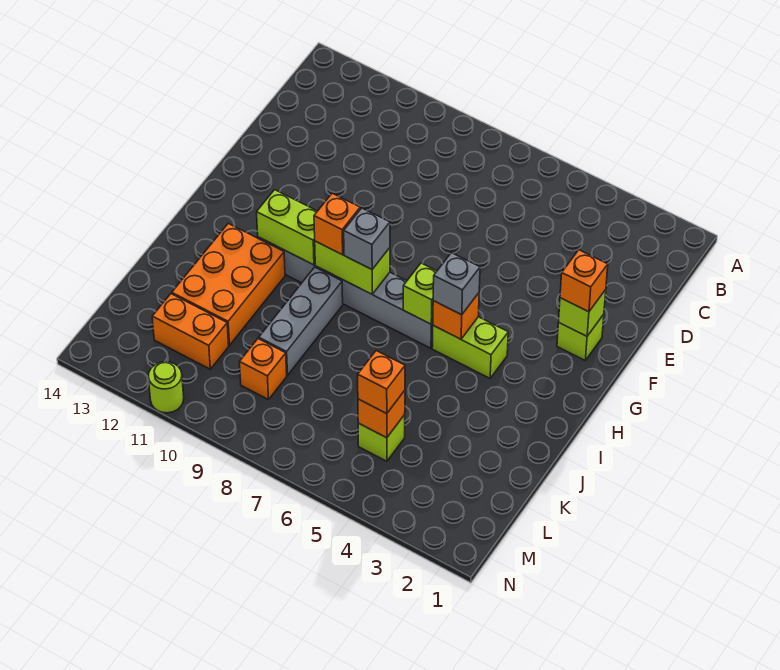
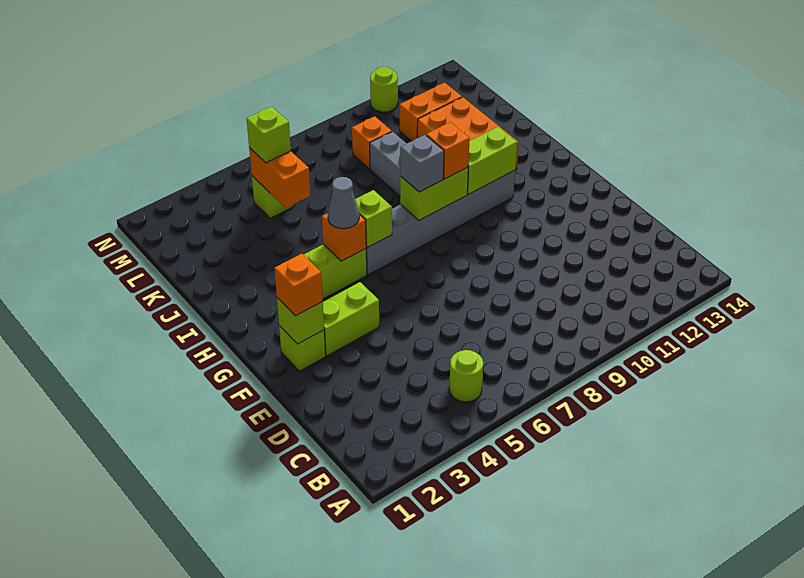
none -> lime round brick B5 level 1
none -> lime brick F3:F4 level 1
grey brick H5 level 3 -> grey cone H5 level 3
orange brick L5 level 2 -> orange brick K5:L5 level 2
orange brick L5 level 3 -> lime brick L5 level 3

